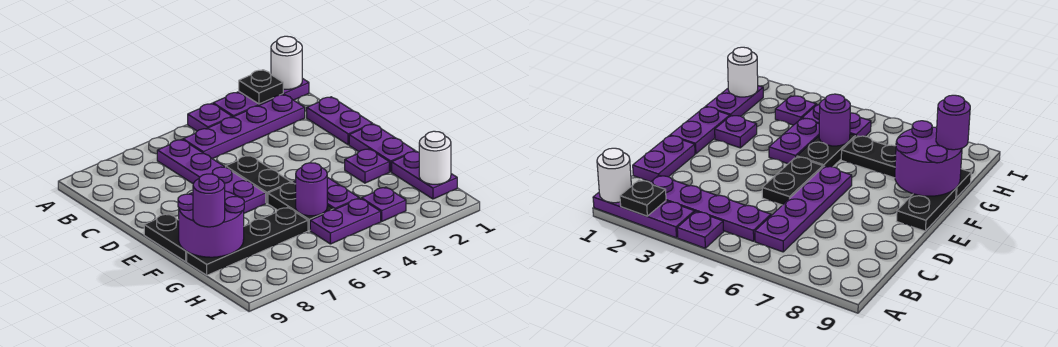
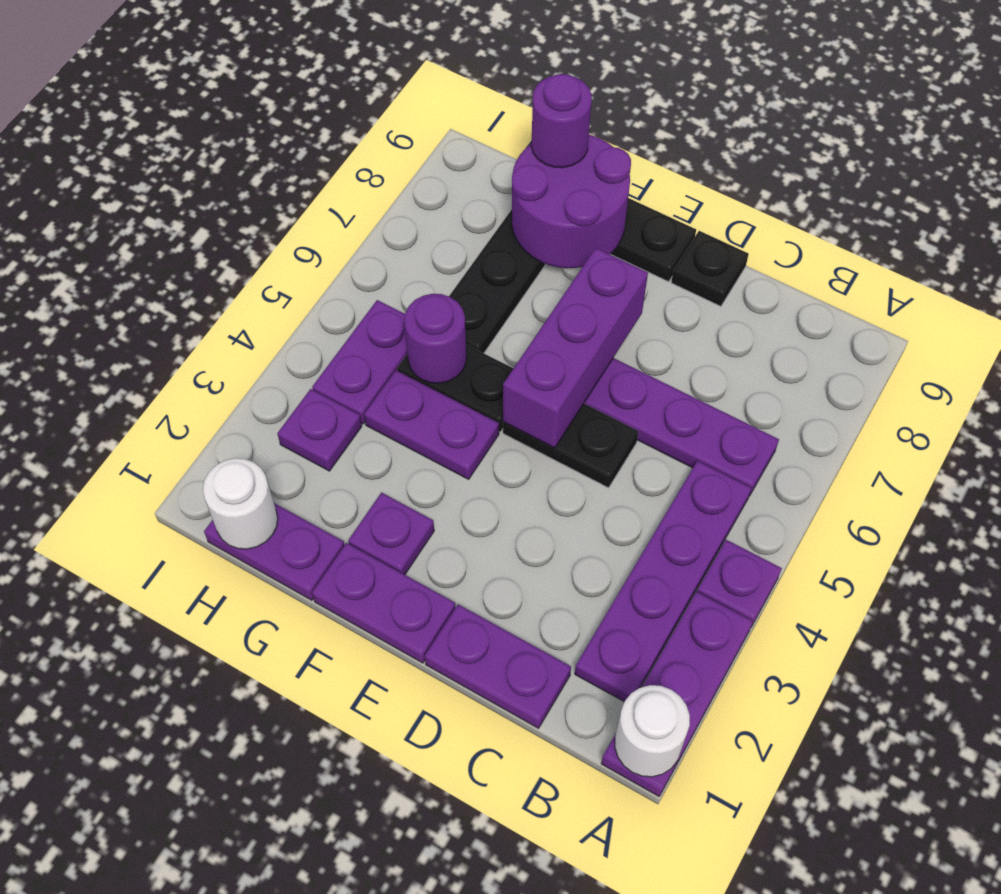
black plate A2 level 2 -> black plate D9 level 1
none -> purple brick E5:E7 level 2

